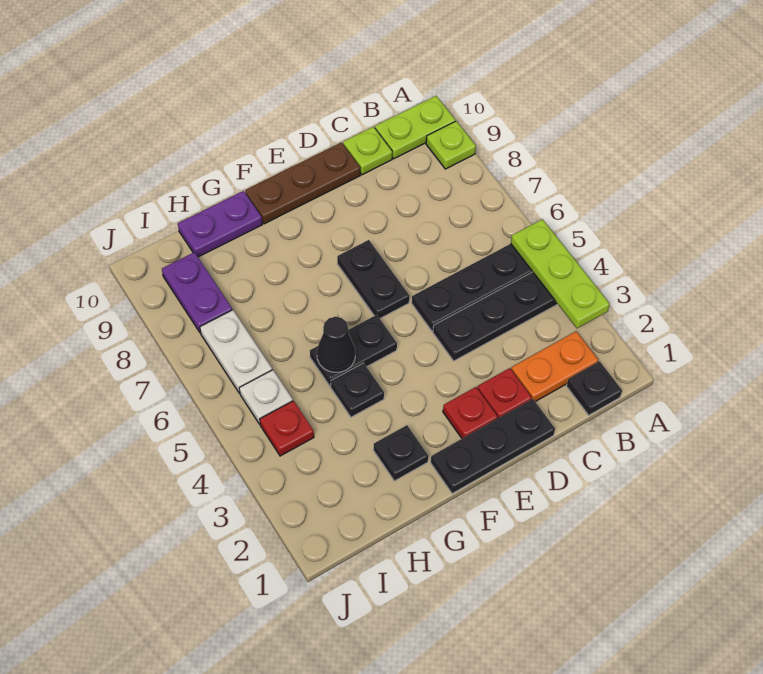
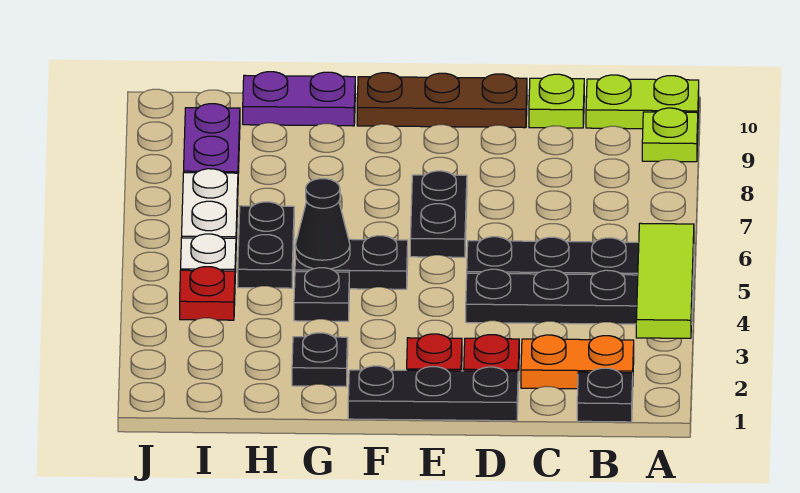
lime plate A3:A5 level 2 -> lime tile A3:A5 level 2
none -> black plate H5:H6 level 1

